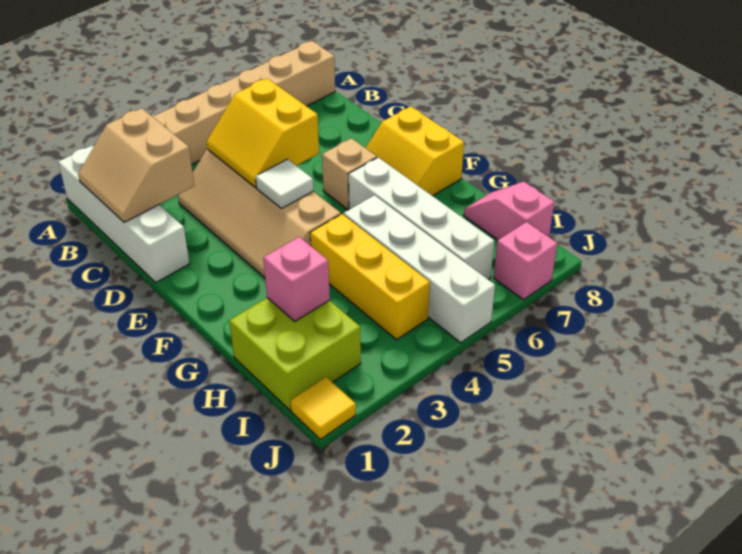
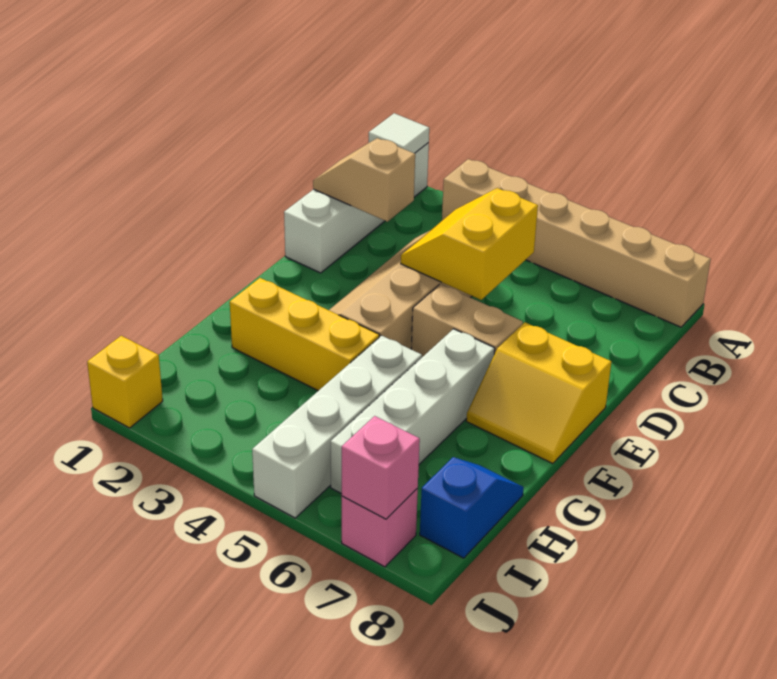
tan slope B1:C2 level 2 top 2 -> tan slope C1:C2 level 2 top 2
white tile E4 level 2 -> white tile A1 level 2
tan brick E6 level 1 -> tan brick E5:E6 level 1
yellow slope E7:F8 level 1 top 8 -> yellow slope E7:F8 level 1 top E
yellow brick G4:I4 level 1 -> yellow brick G2:G4 level 1
lime brick H1:I2 level 1 -> none
pink brick H2 level 2 -> pink brick J7 level 2
pink slope H8:I8 level 1 top I -> blue slope H8:I8 level 1 top I
yellow tile J1 level 1 -> yellow brick J1 level 1

